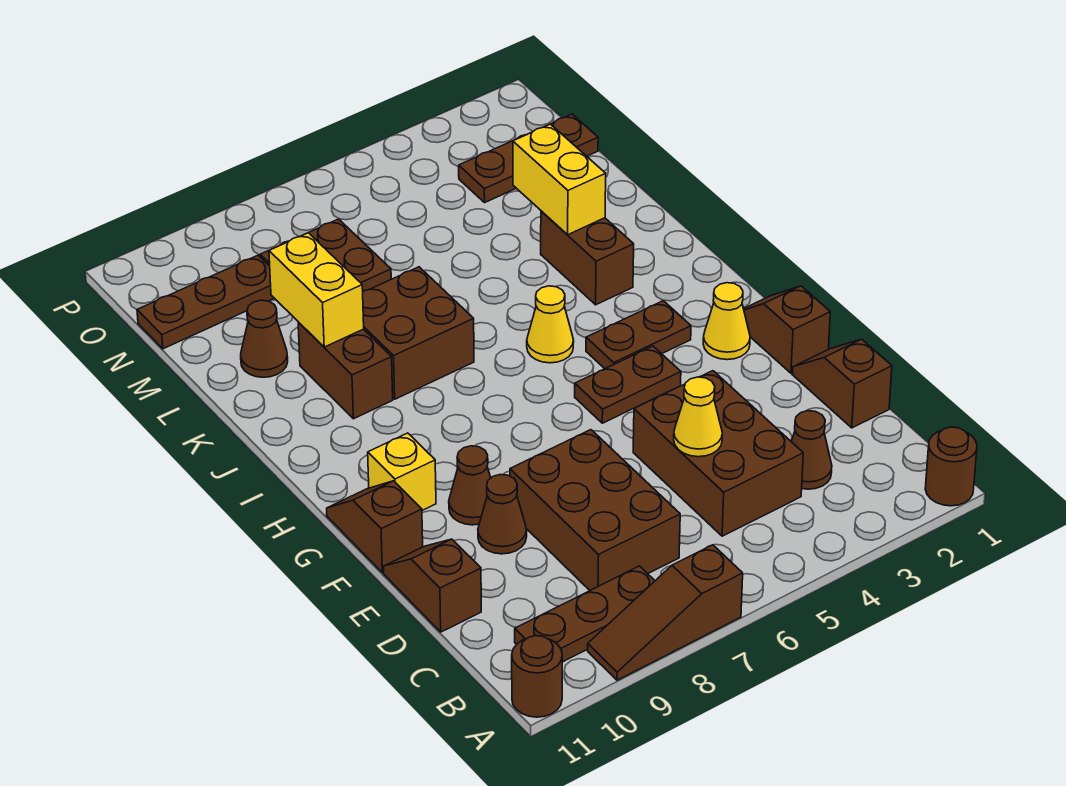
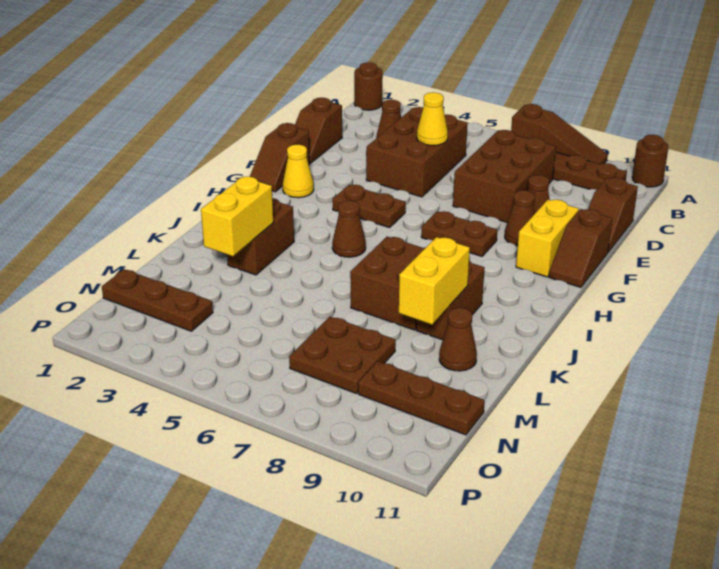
yellow brick G10 level 1 -> yellow brick F10:G10 level 1
brown plate H3:H4 level 1 -> brown plate G7:G8 level 1
yellow cone I5 level 1 -> brown cone I5 level 1

